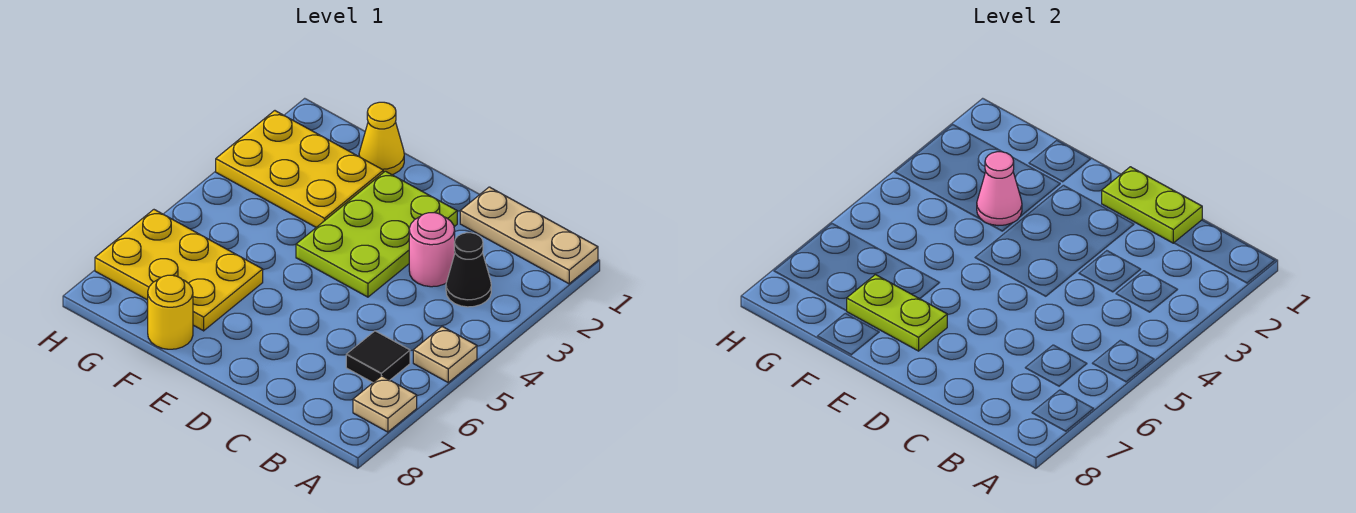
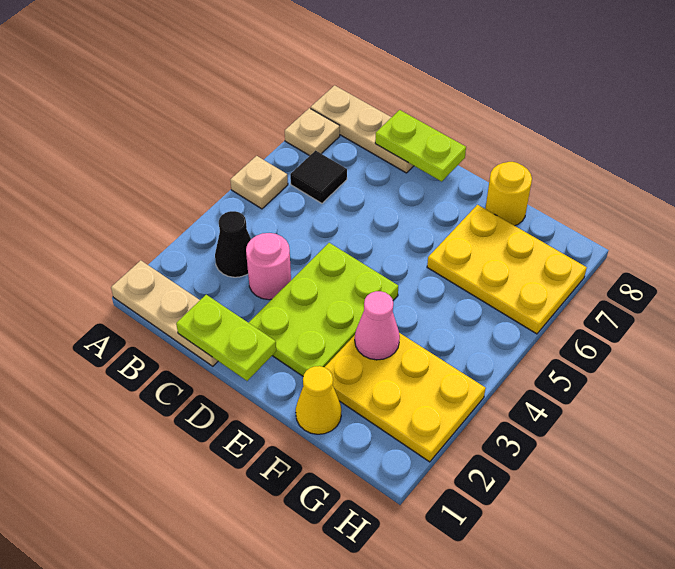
none -> tan plate A8:C8 level 1
lime plate E7:F7 level 2 -> lime plate C8:D8 level 2

